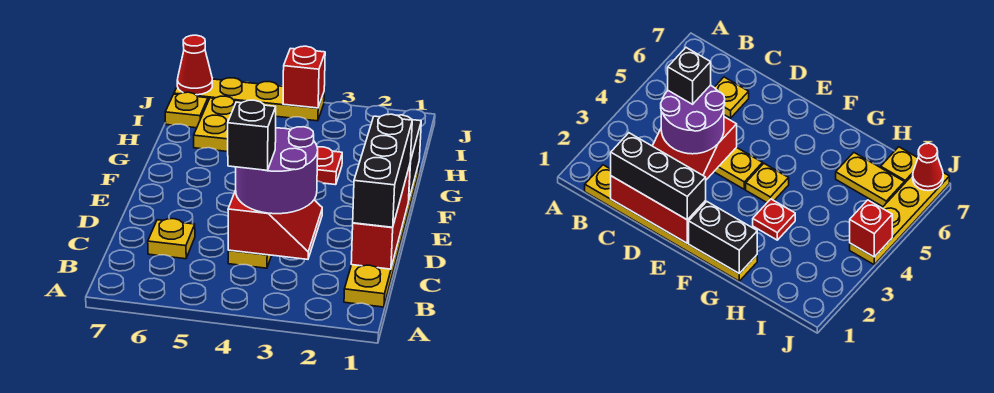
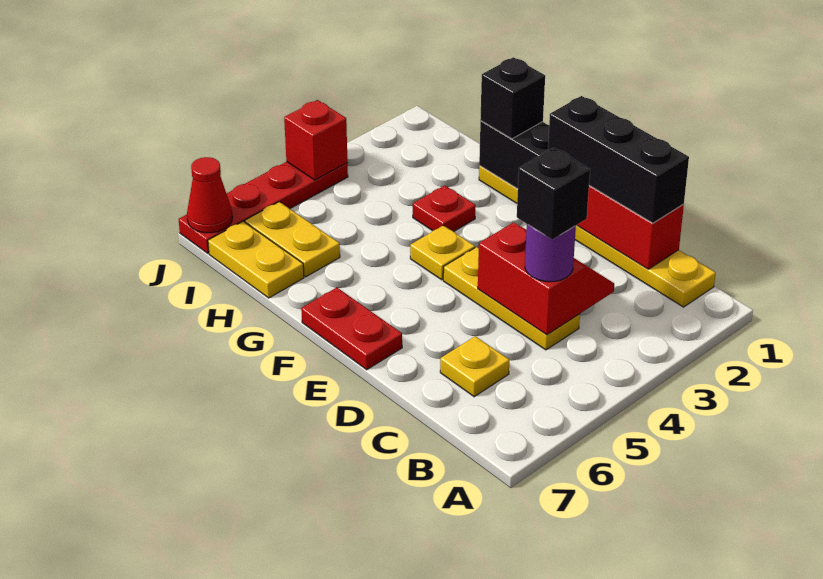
purple round brick C3:D4 level 3 -> purple round brick C4 level 3
none -> red plate E7:F7 level 1
none -> black brick G1 level 3
yellow plate I7 level 1 -> yellow plate H7:I7 level 1
yellow plate J4:J7 level 1 -> red plate J4:J7 level 1

